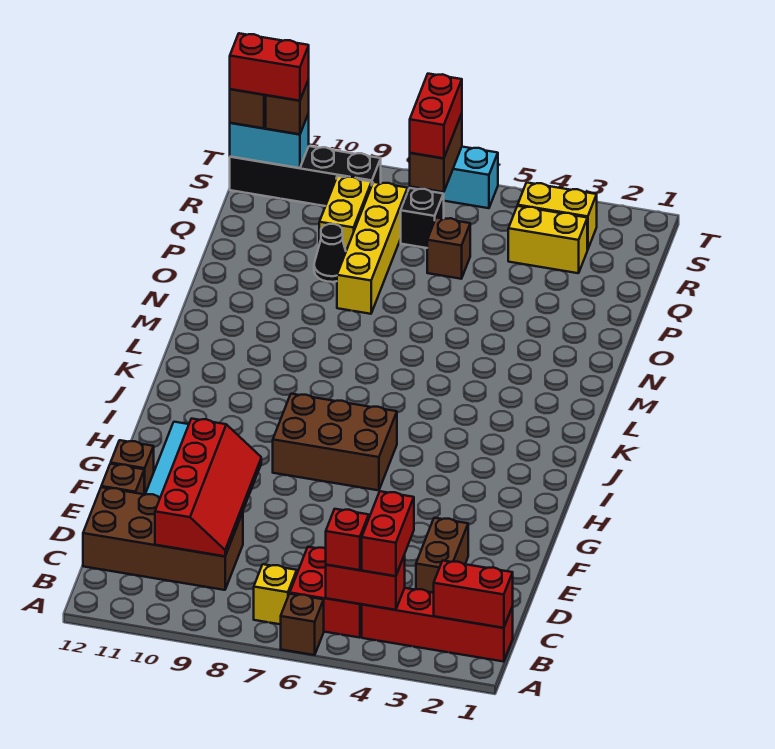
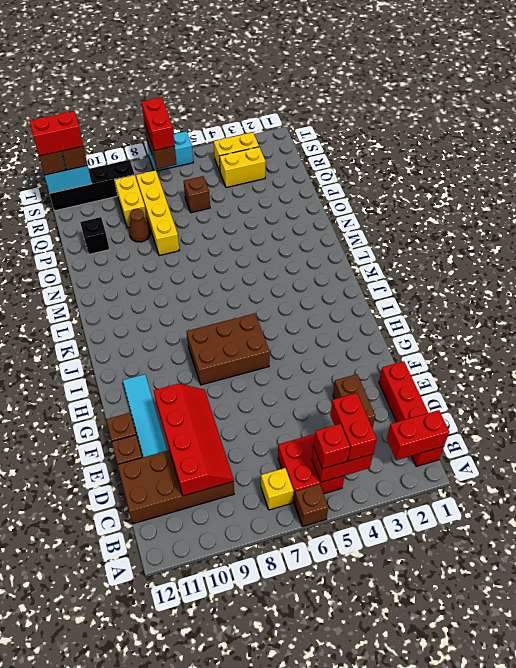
red brick B1:B4 level 1 -> red brick B1:E1 level 1
black cone P9 level 1 -> brown cone P9 level 1
black brick R7 level 1 -> black brick P11 level 1

